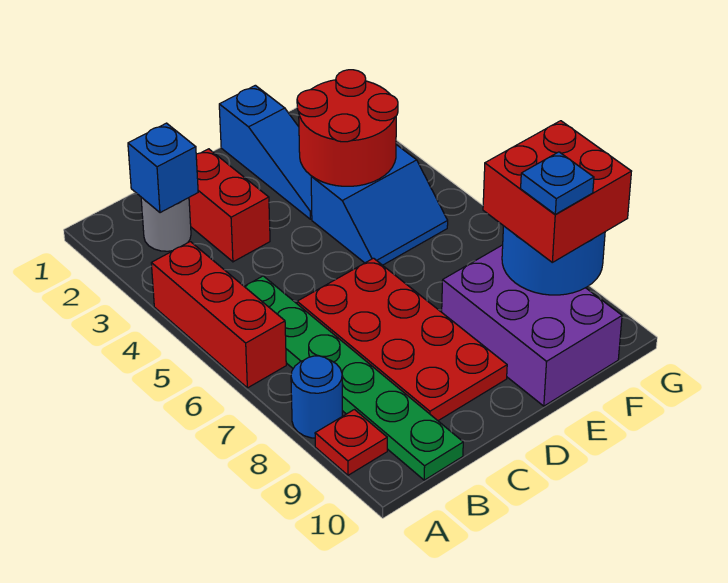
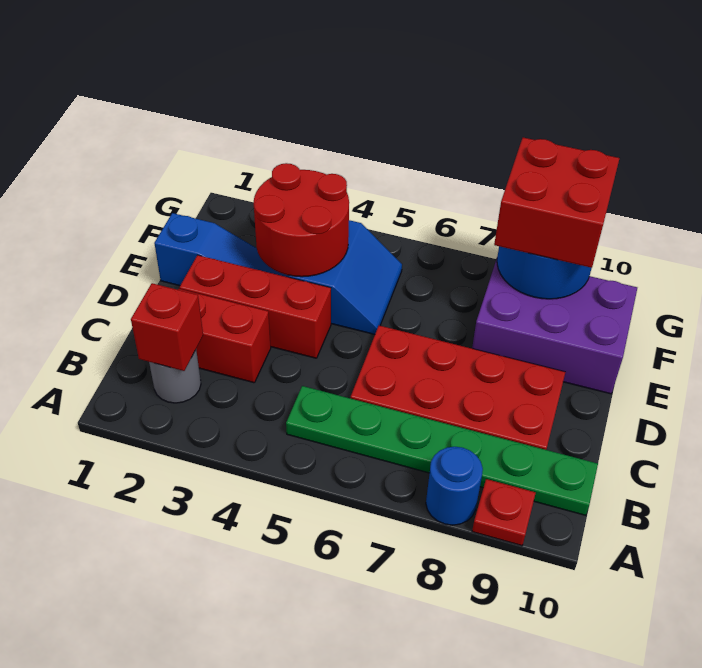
red brick A4:A6 level 1 -> red brick D2:D4 level 1
blue brick B2 level 2 -> red brick B2 level 2
blue plate F9 level 4 -> none

